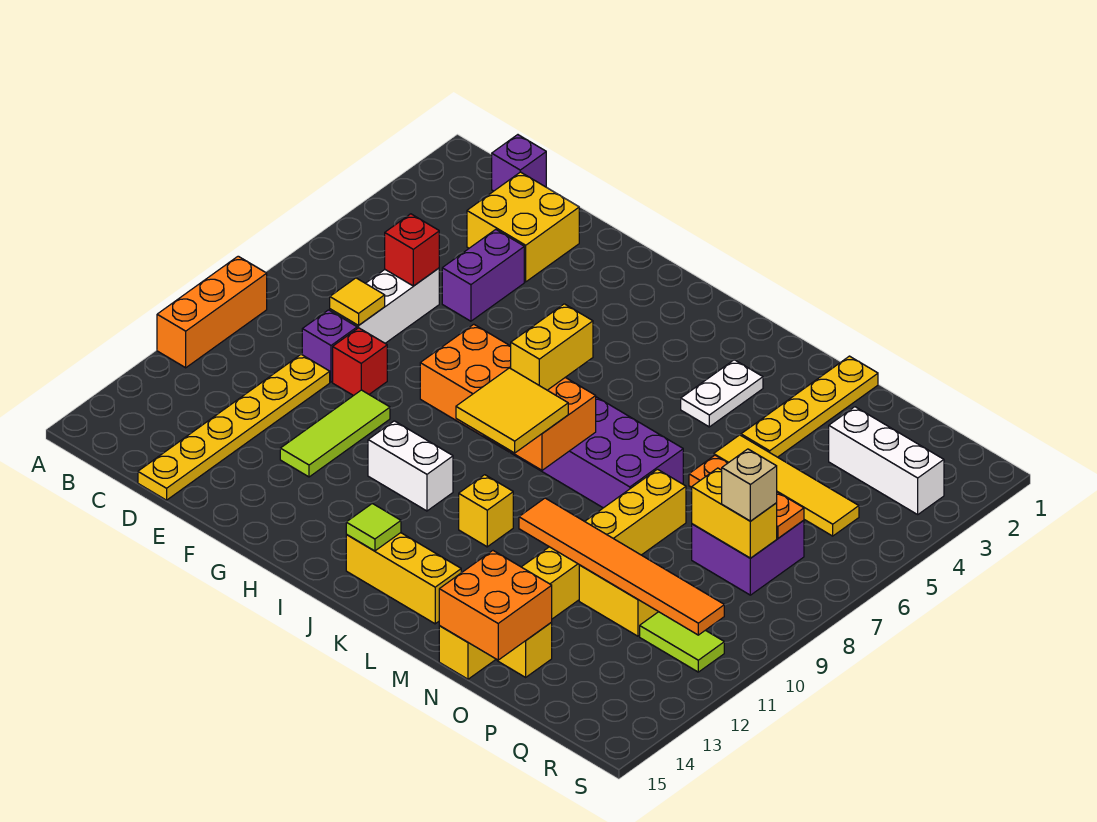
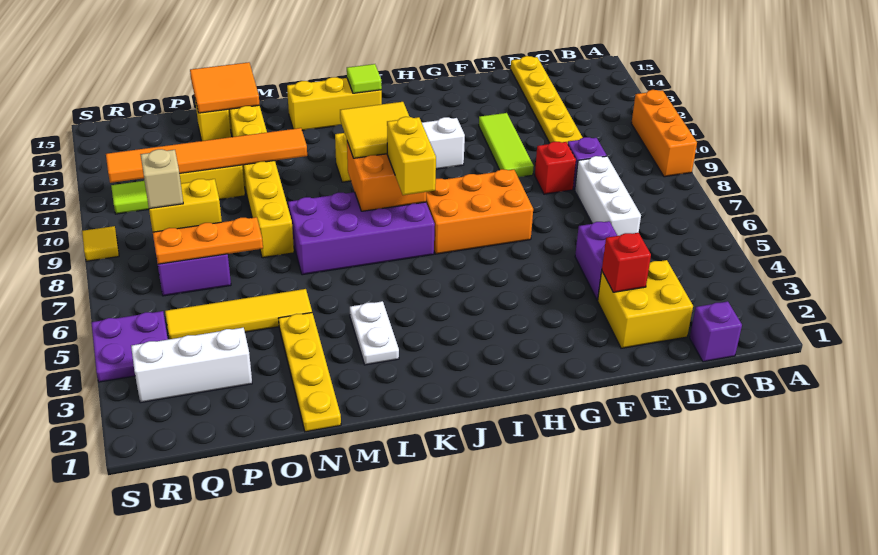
red brick D6 level 2 -> red brick E3 level 2
yellow tile D8 level 2 -> yellow tile S9 level 1
orange brick N14:O15 level 2 -> orange tile N14:O15 level 2
none -> purple plate R4:S5 level 1

